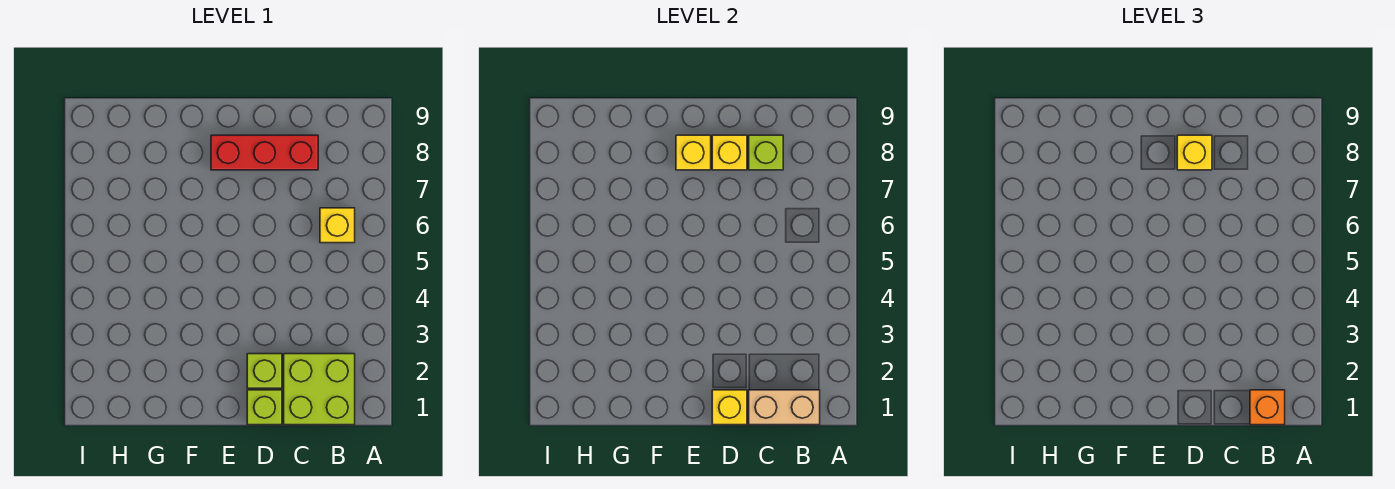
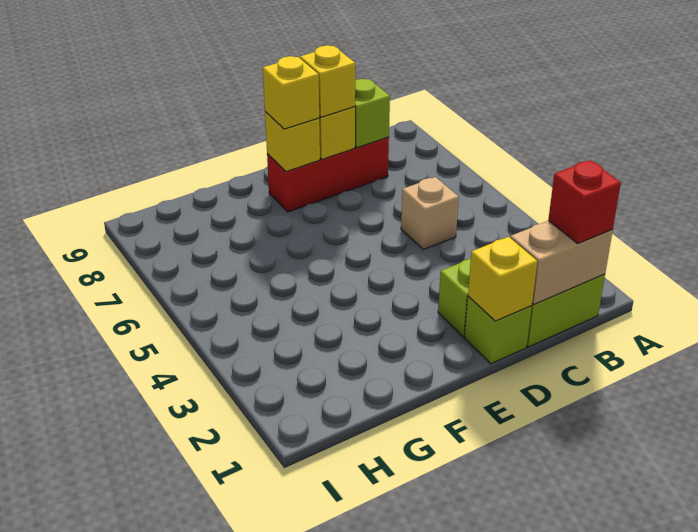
orange brick B1 level 3 -> red brick B1 level 3
yellow brick B6 level 1 -> yellow brick E8 level 3
none -> tan brick C5 level 1

